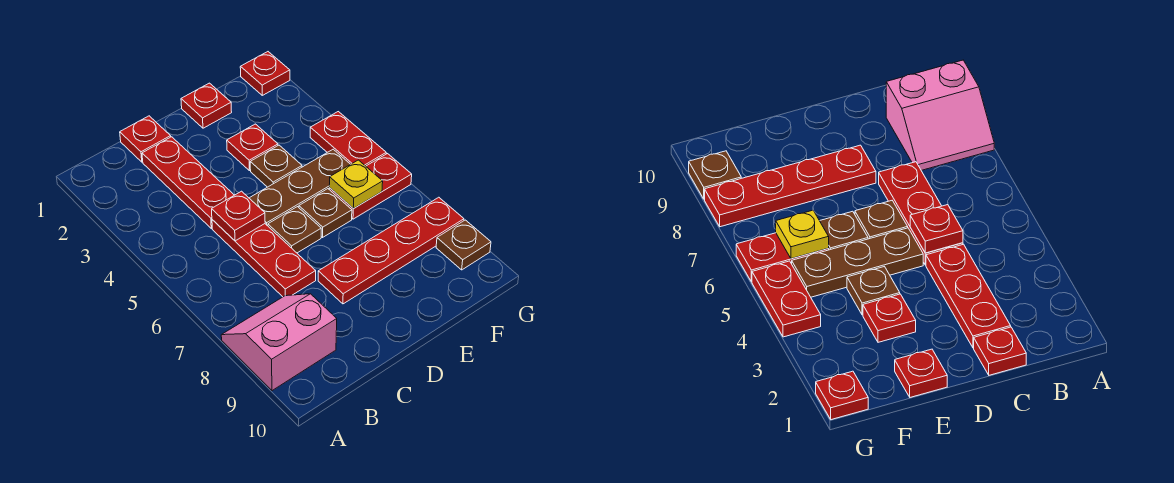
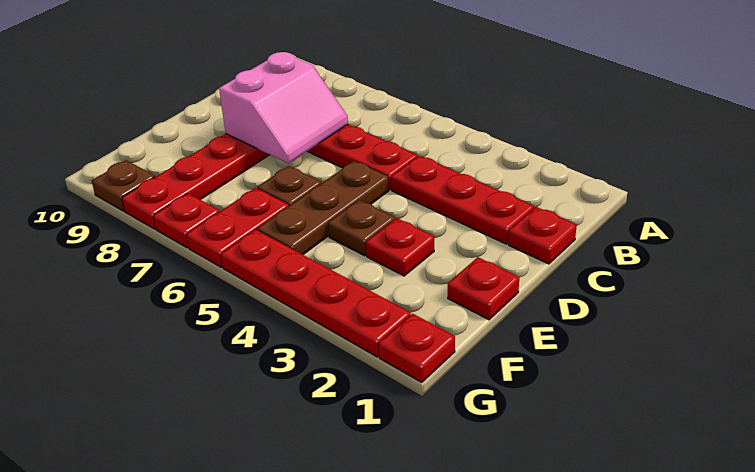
pink slope A8:B9 level 1 top 9 -> pink slope C7:D8 level 2 top 8
red plate C5 level 2 -> red plate G7 level 1
brown plate D6 level 1 -> none
yellow plate F6 level 2 -> none
red plate G4:G5 level 1 -> red plate G2:G5 level 1

